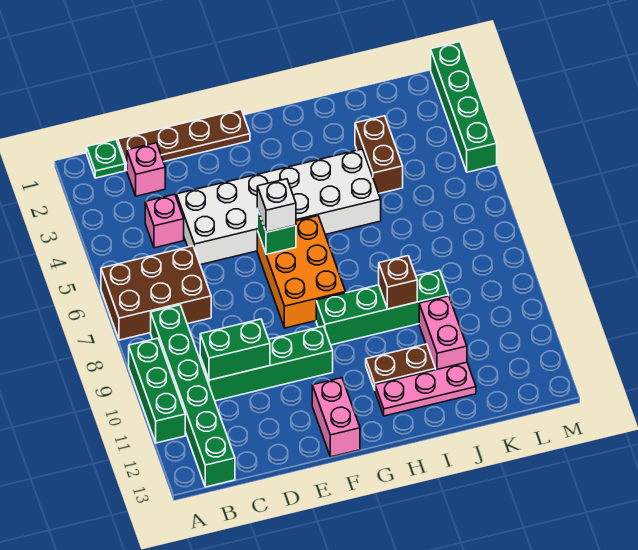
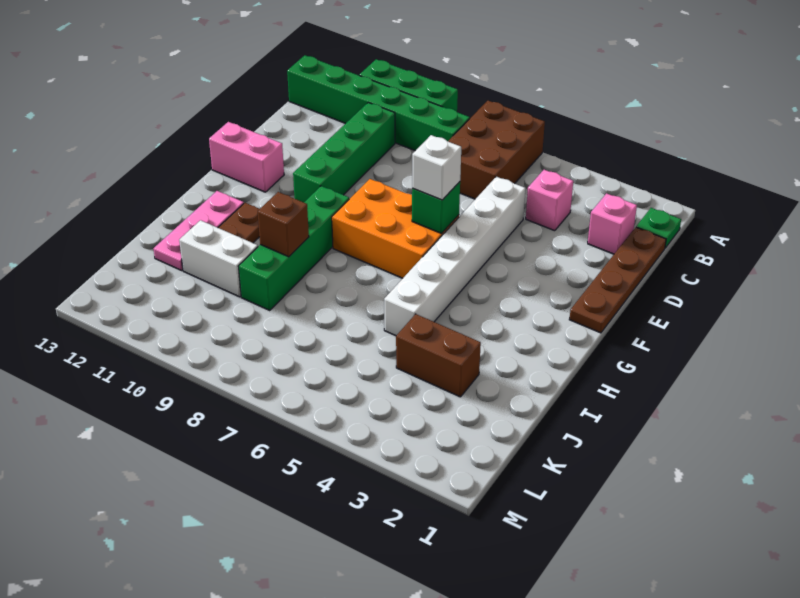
green brick C10:D10 level 2 -> none
white brick D4:I5 level 1 -> white brick D5:I5 level 1
pink brick J10:J11 level 1 -> white brick J10:J11 level 1
green brick M1:M4 level 1 -> none

